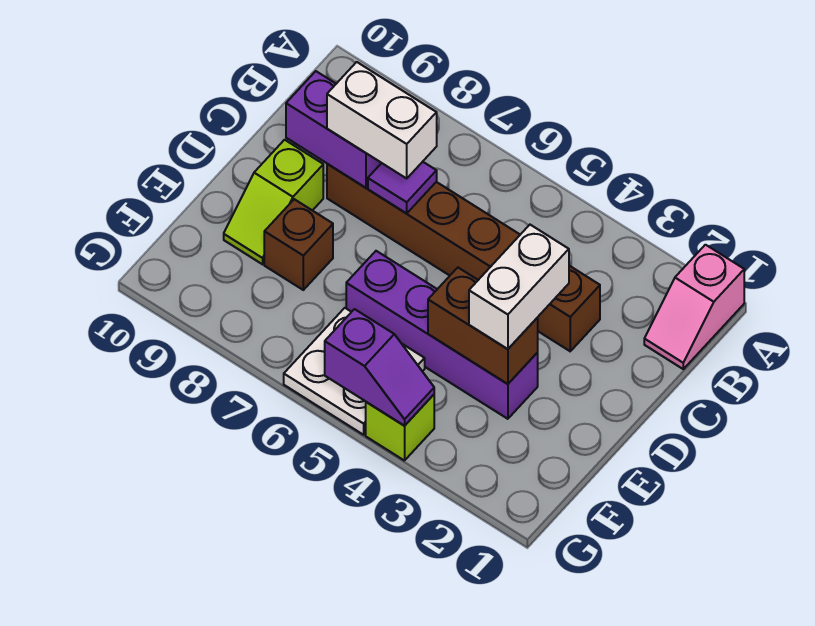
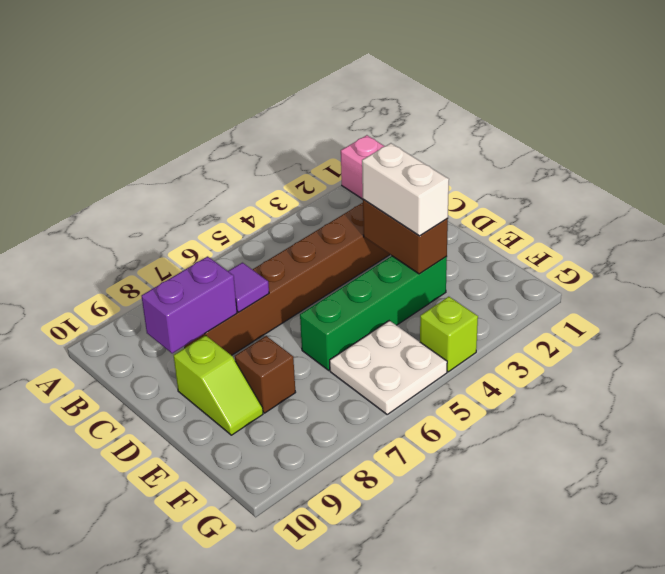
white brick C7:C8 level 3 -> none
purple brick E3:E6 level 1 -> green brick E3:E6 level 1
brown brick E3:E4 level 2 -> brown brick D3:E3 level 2
purple slope G4:G5 level 2 top 5 -> none

